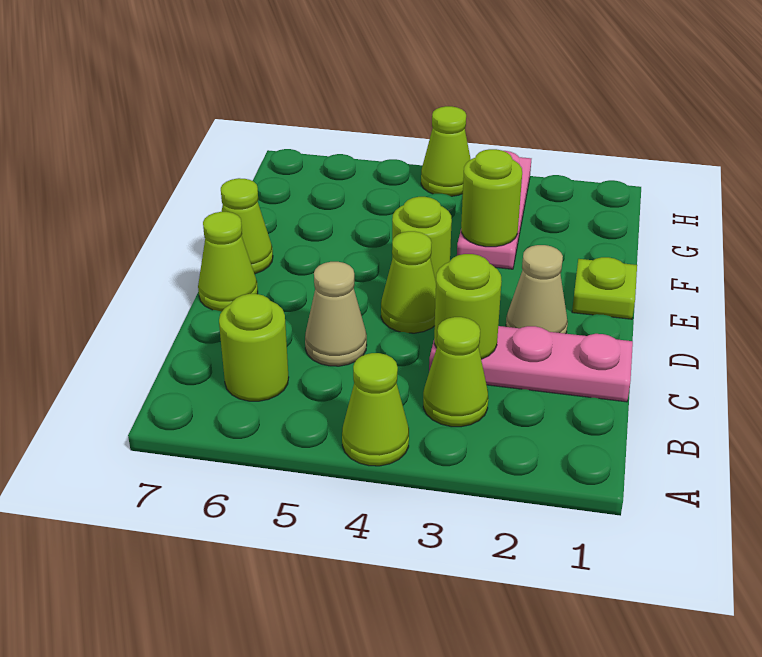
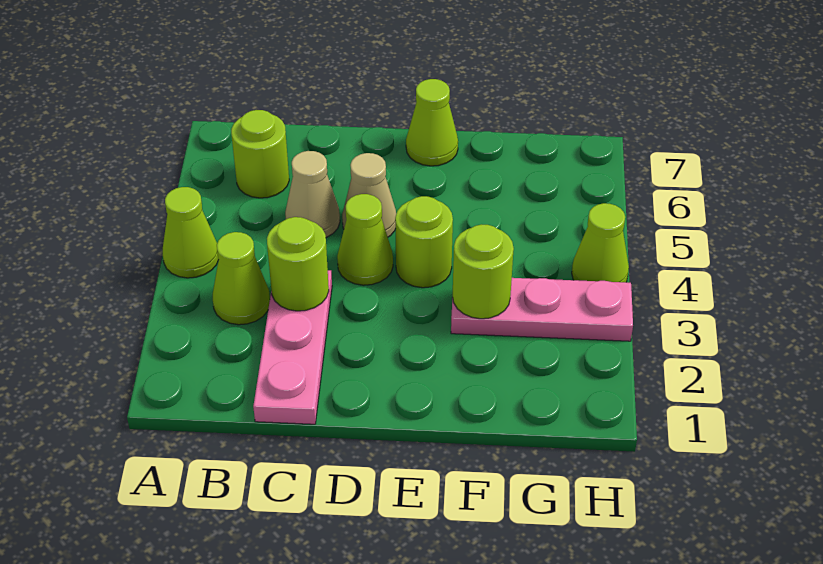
tan cone D2 level 1 -> tan cone D5 level 1
lime cone D7 level 1 -> none
lime plate E1 level 1 -> none

